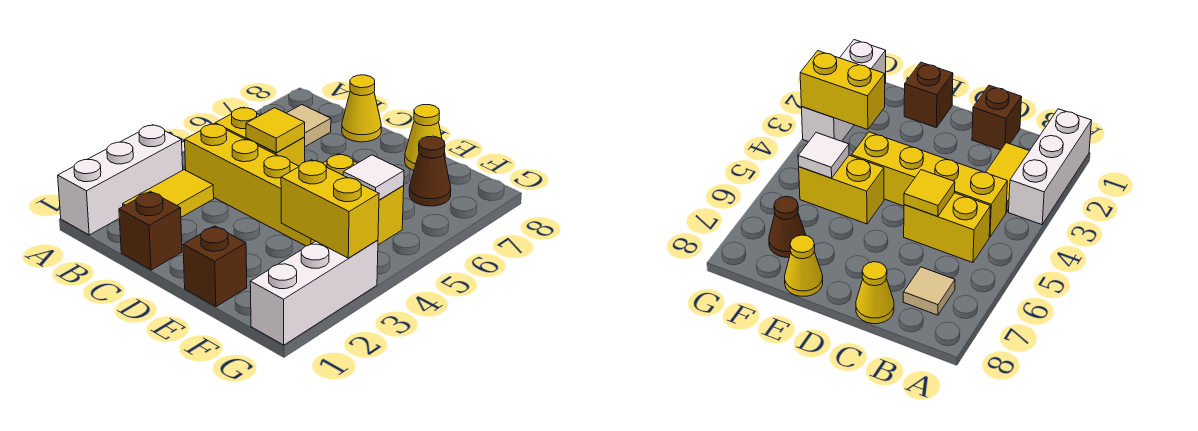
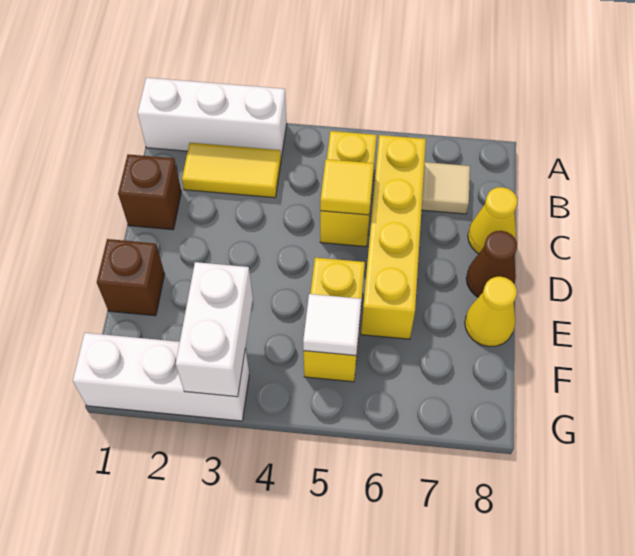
yellow brick B4:E4 level 1 -> yellow brick B6:E6 level 1
yellow brick F3:G3 level 2 -> white brick F3:G3 level 2
brown cone F7 level 1 -> brown cone D8 level 1

